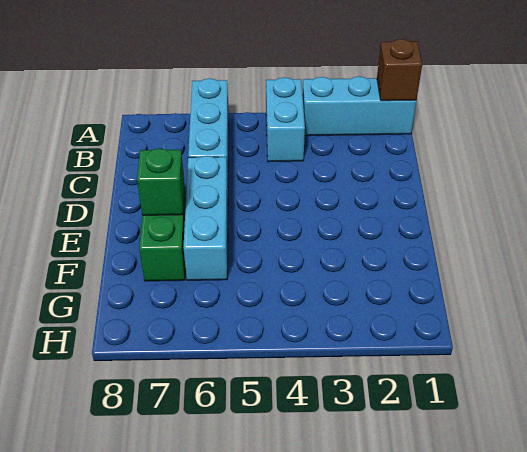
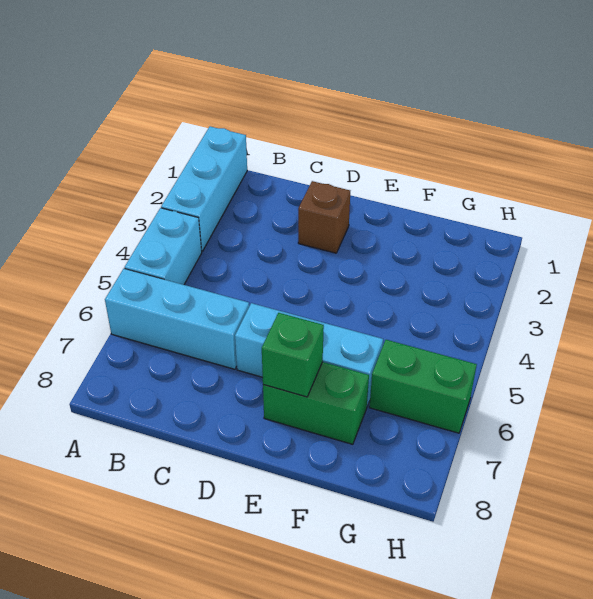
brown brick A1 level 2 -> brown brick D2 level 1
cyan brick A4:B4 level 1 -> cyan brick A4:A5 level 1
none -> green brick G6:H6 level 1

